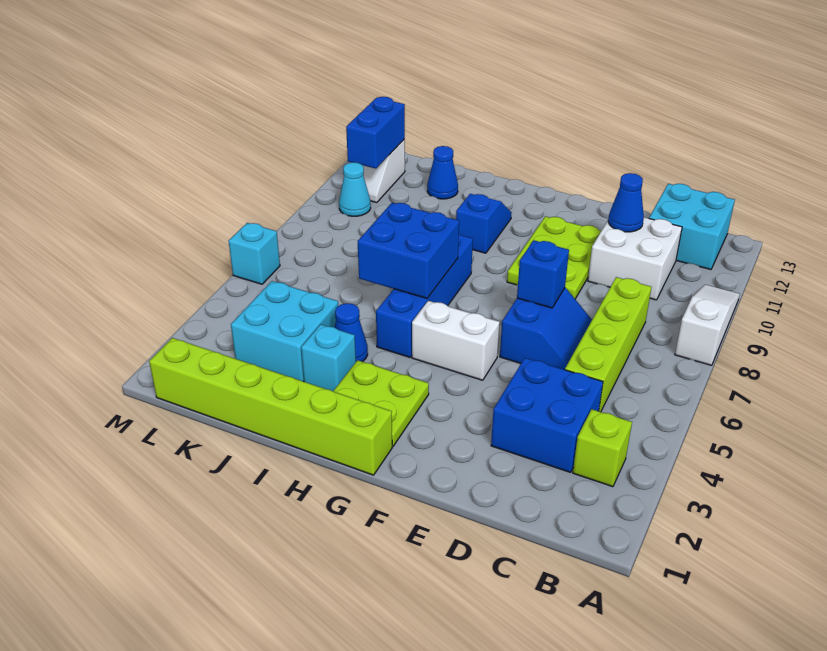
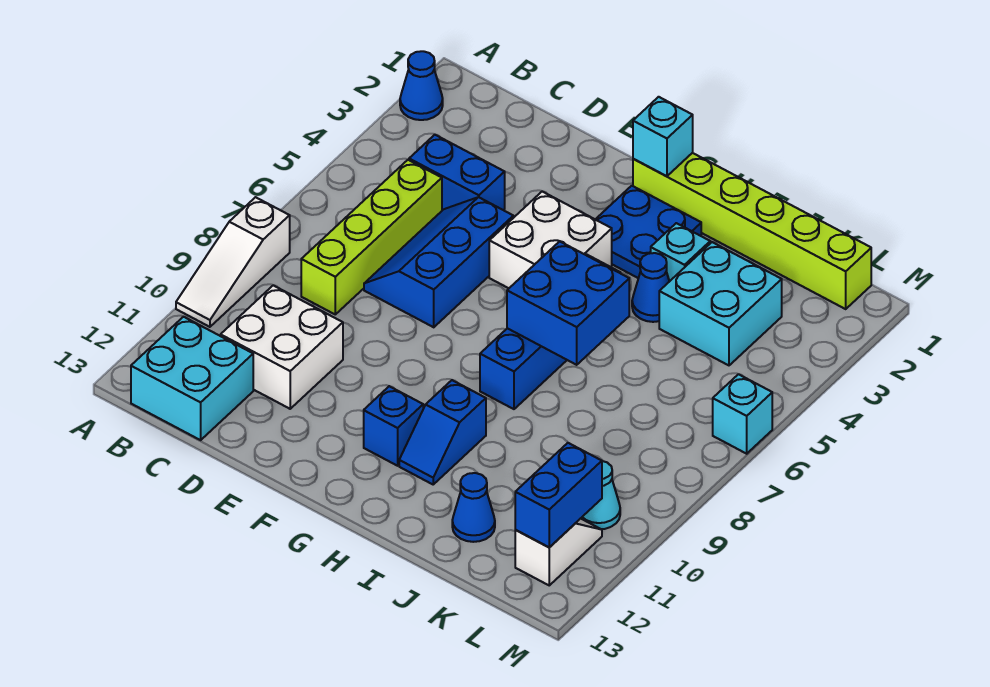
lime brick B3 level 1 -> none
blue brick C3:D4 level 1 -> blue brick C4:D4 level 1
blue slope D6:E7 level 1 top E -> blue slope D5:E7 level 1 top E
blue cone D11 level 2 -> blue cone A2 level 1
blue brick E7 level 2 -> blue brick G11 level 1
lime plate E9:F11 level 1 -> none
white brick F5:G5 level 1 -> white brick F4:G5 level 1
none -> cyan brick G1 level 2
lime plate G2:H3 level 1 -> blue plate G2:H3 level 1

